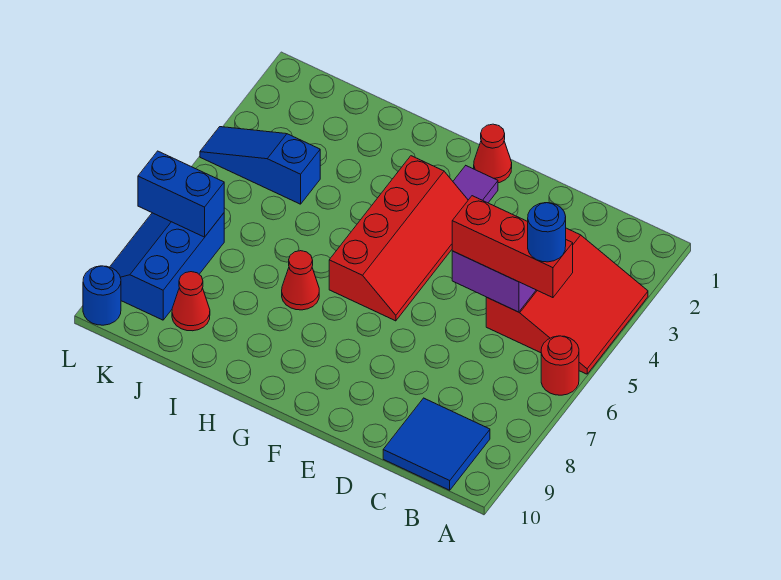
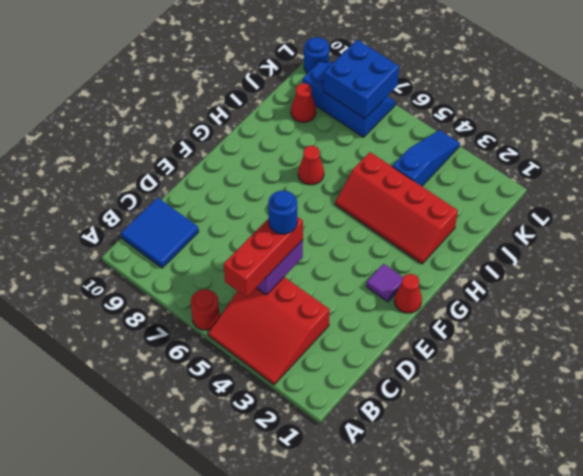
blue round brick B5 level 4 -> blue round brick D5 level 4
red slope F3:G6 level 1 top G -> red slope H2:I5 level 1 top I
blue brick K7:L7 level 2 -> blue brick K7:L8 level 2

